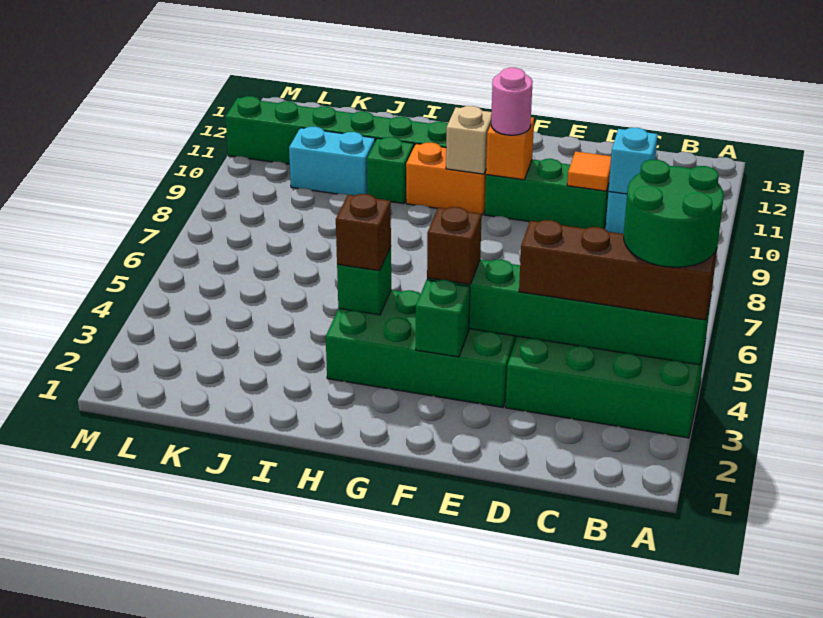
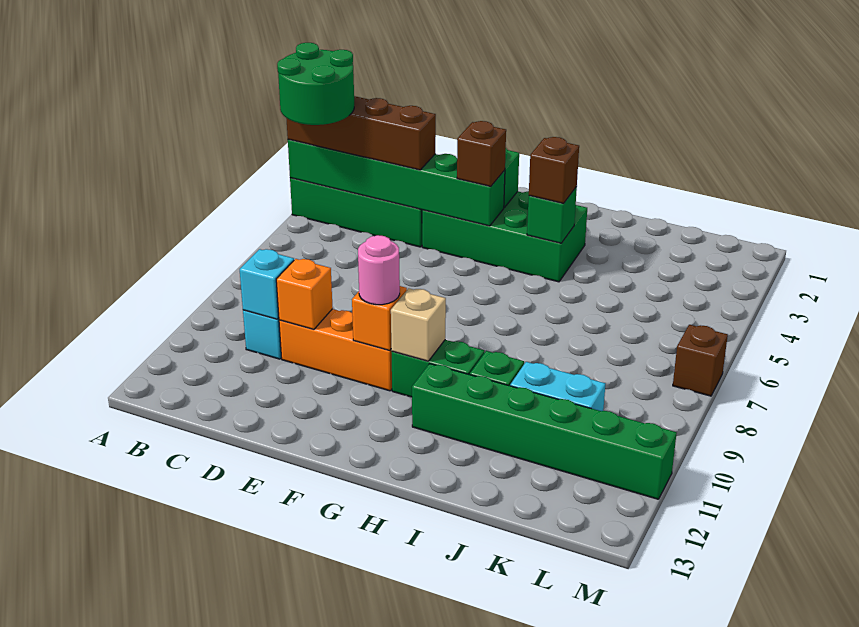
green brick D10:F10 level 1 -> orange brick D10:F10 level 1
orange tile D10 level 2 -> orange brick D10 level 2
orange brick G10:H10 level 1 -> green brick G10:H10 level 1
none -> brown brick M7 level 1

